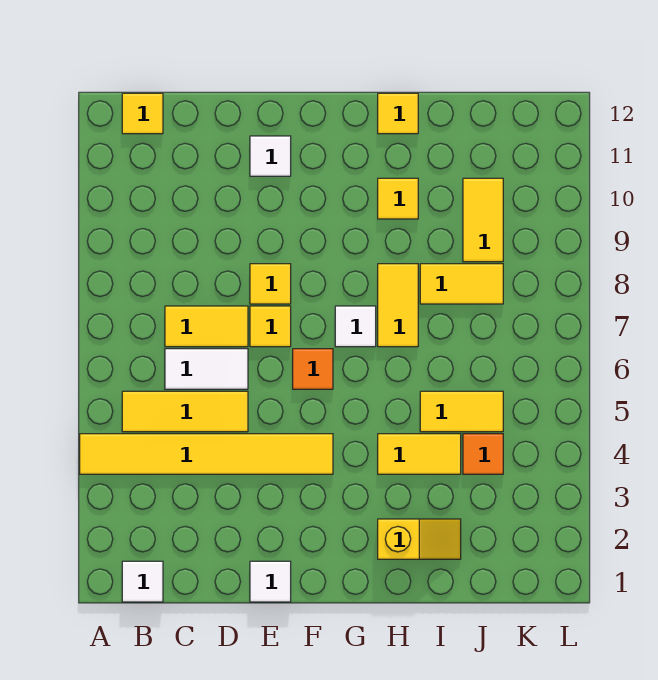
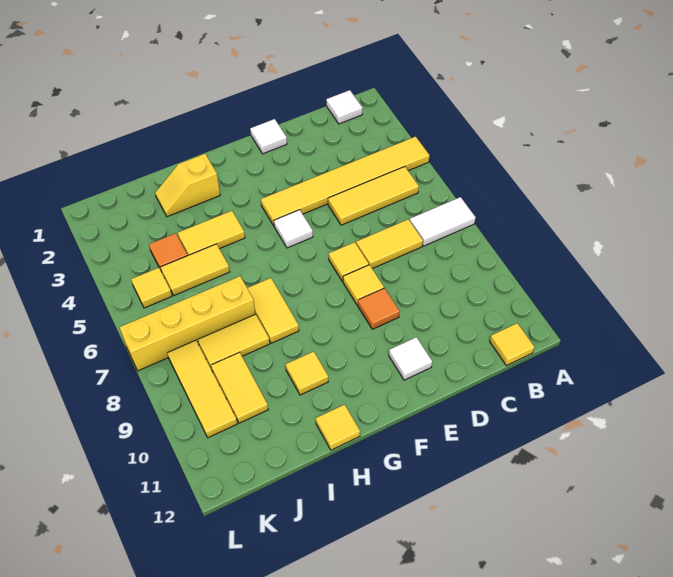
white tile C6:D6 level 1 -> white tile A7:B7 level 1
orange tile F6 level 1 -> orange tile E9 level 1
white tile G7 level 1 -> white tile F5 level 1
none -> yellow brick I7:L7 level 1
none -> yellow tile K5 level 1
none -> yellow tile K8:K10 level 1

